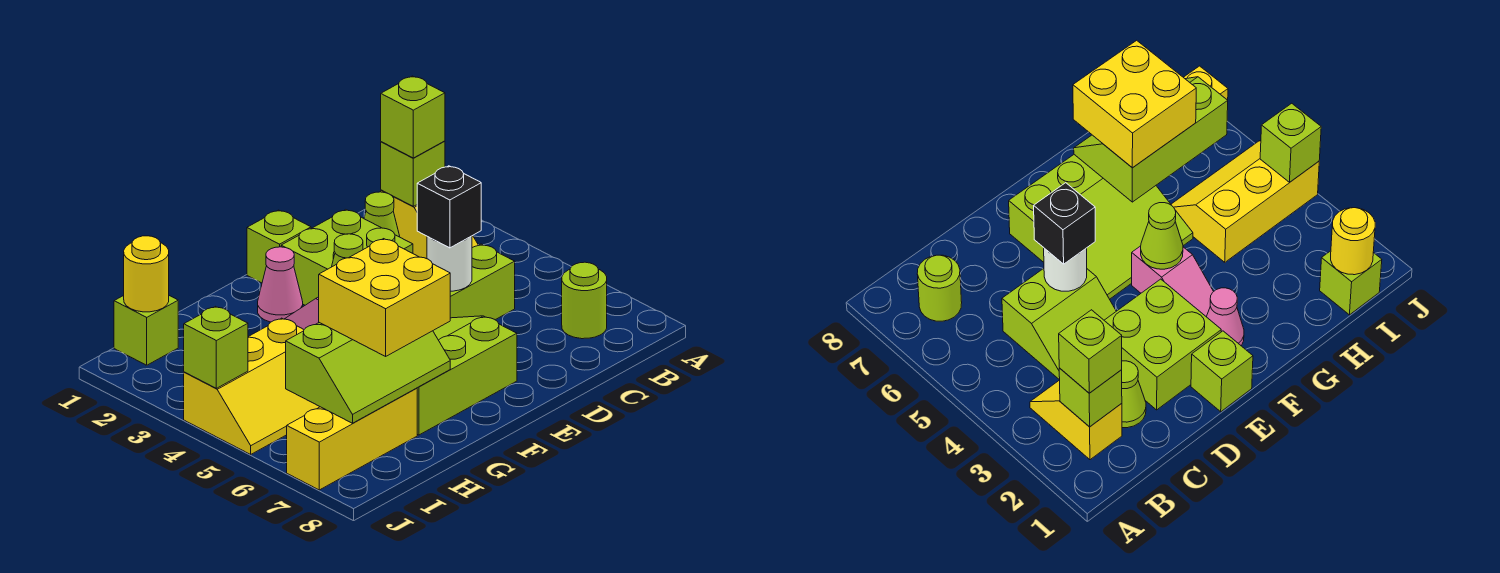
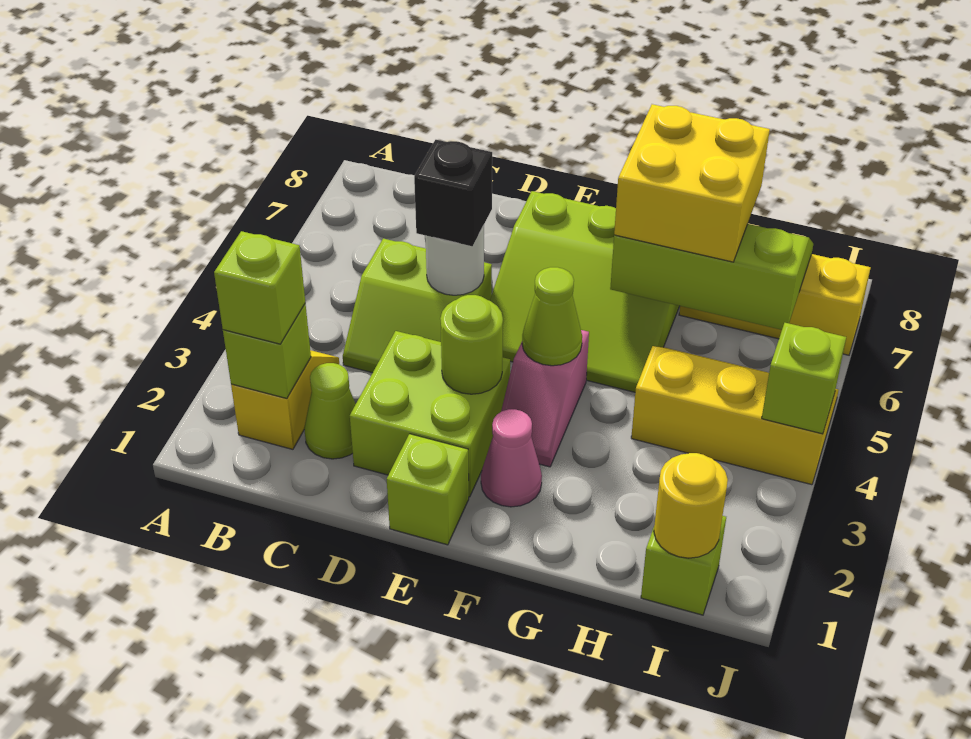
lime round brick B7 level 1 -> lime round brick E3 level 2

